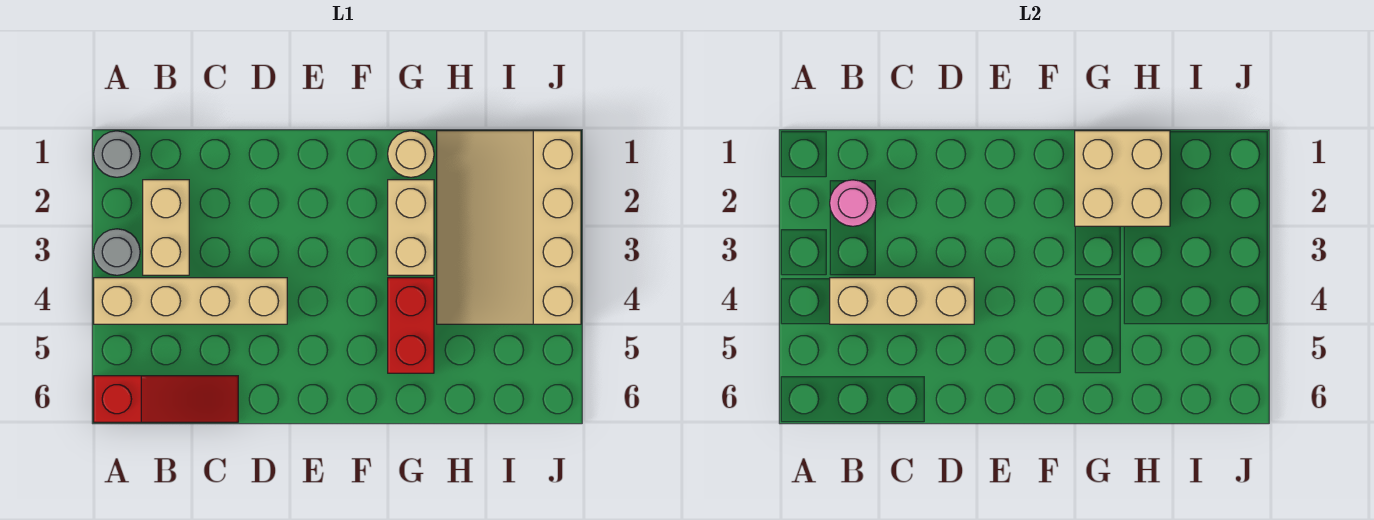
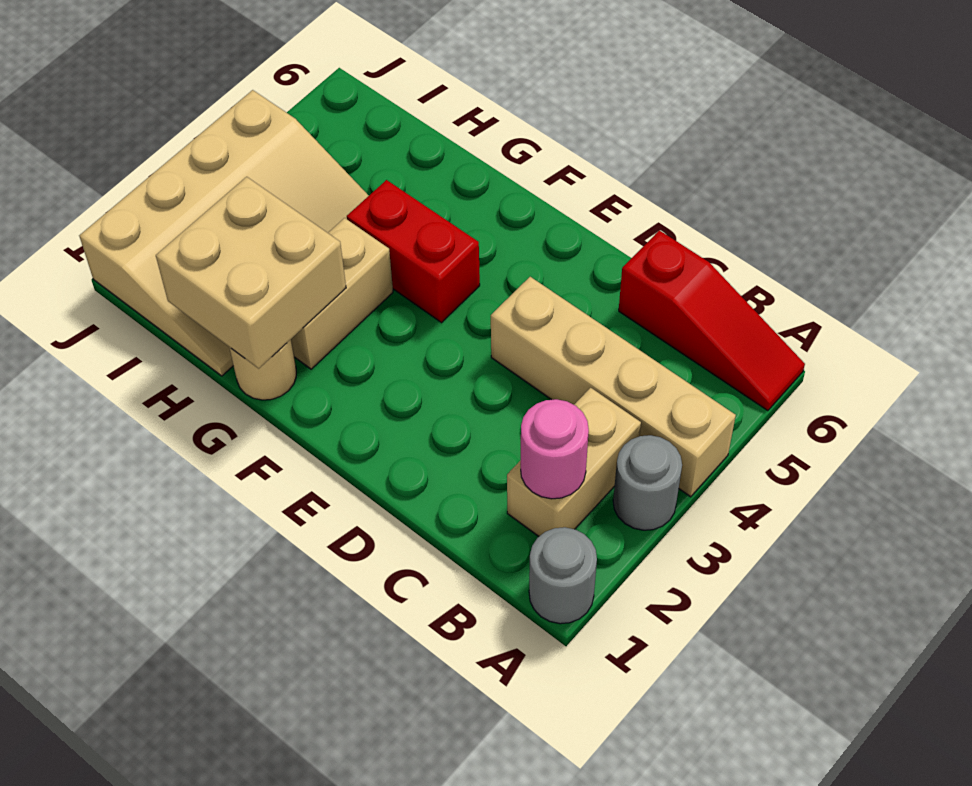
red slope A6:C6 level 1 top A -> red slope A6:C6 level 1 top C
tan brick B4:D4 level 2 -> none
red brick G4:G5 level 1 -> red brick F4:G4 level 1

